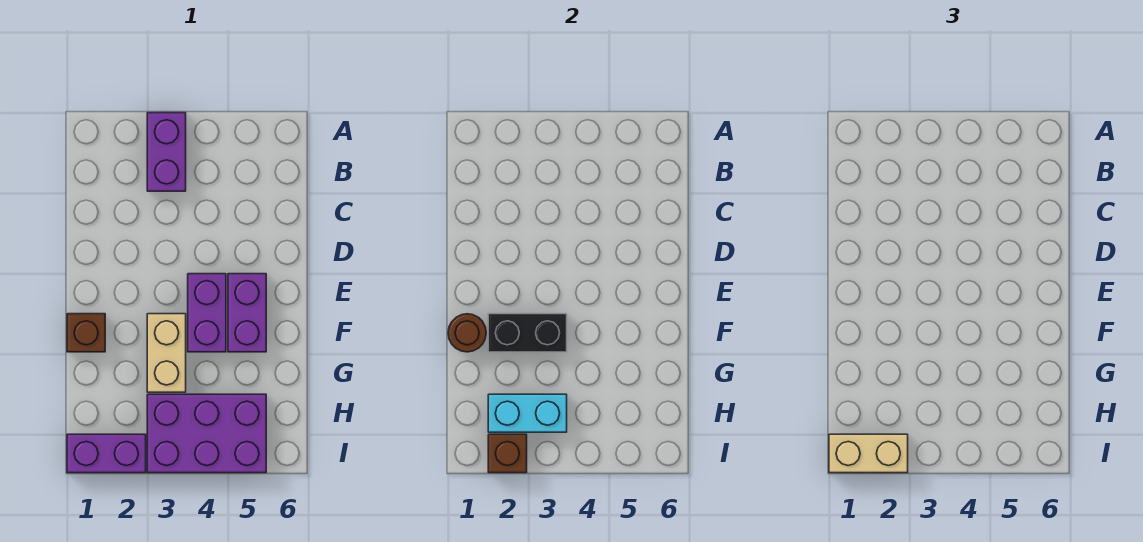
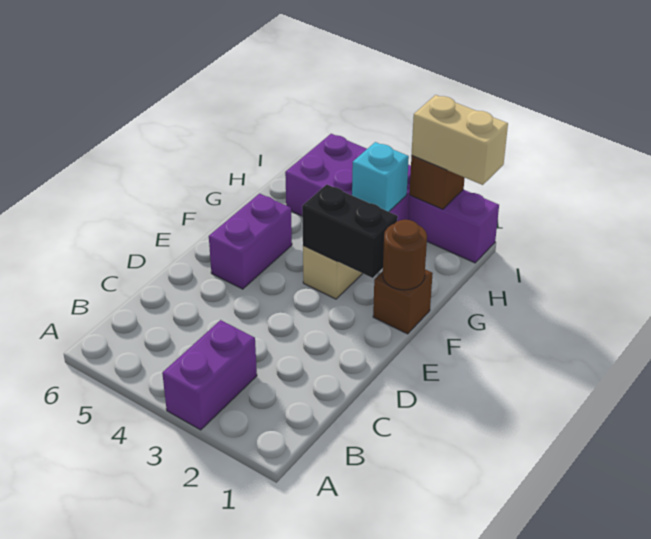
purple brick E4:F4 level 1 -> none
cyan brick H2:H3 level 2 -> cyan brick H3 level 2

